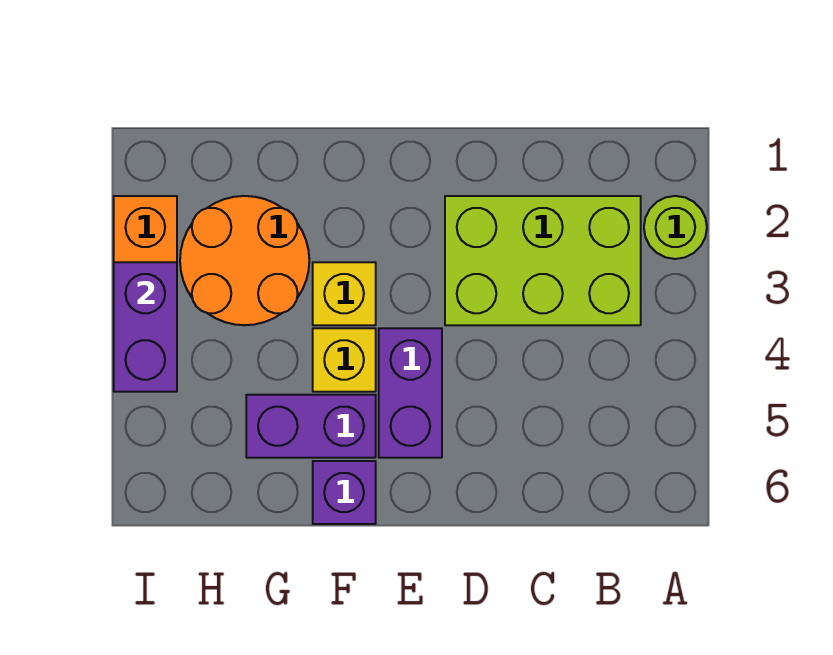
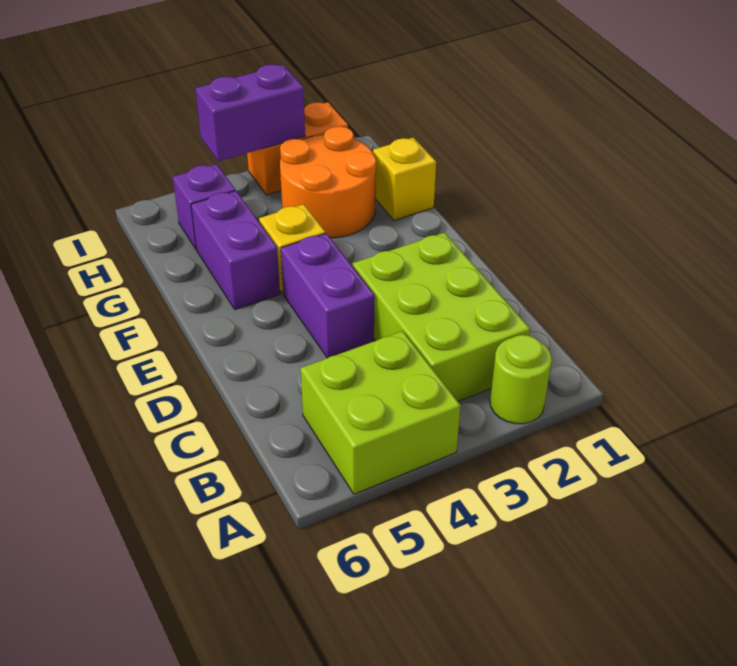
none -> lime brick A4:B5 level 1
purple brick E4:E5 level 1 -> purple brick D4:E4 level 1
yellow brick F3 level 1 -> yellow brick G1 level 1
purple brick F6 level 1 -> purple brick H5 level 1

